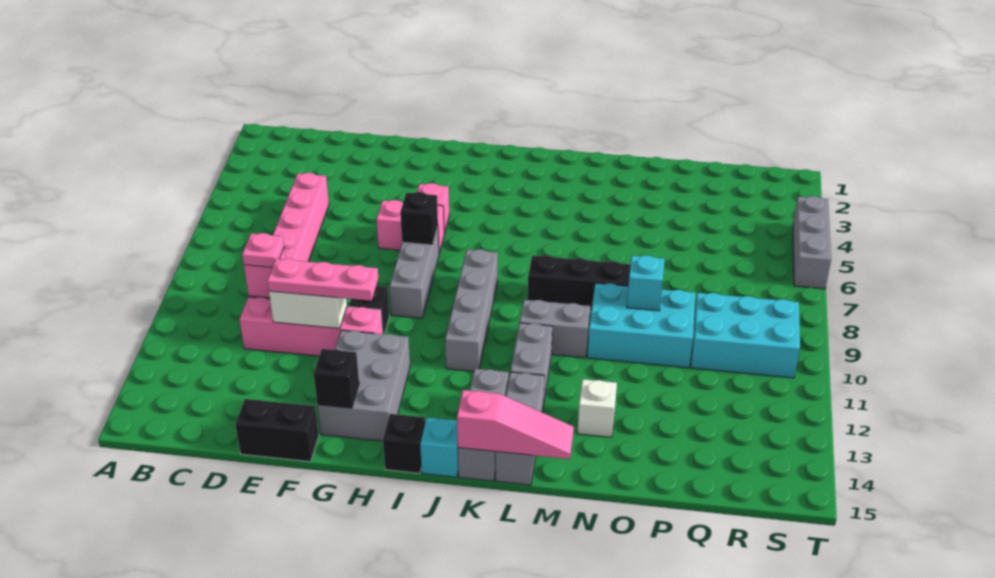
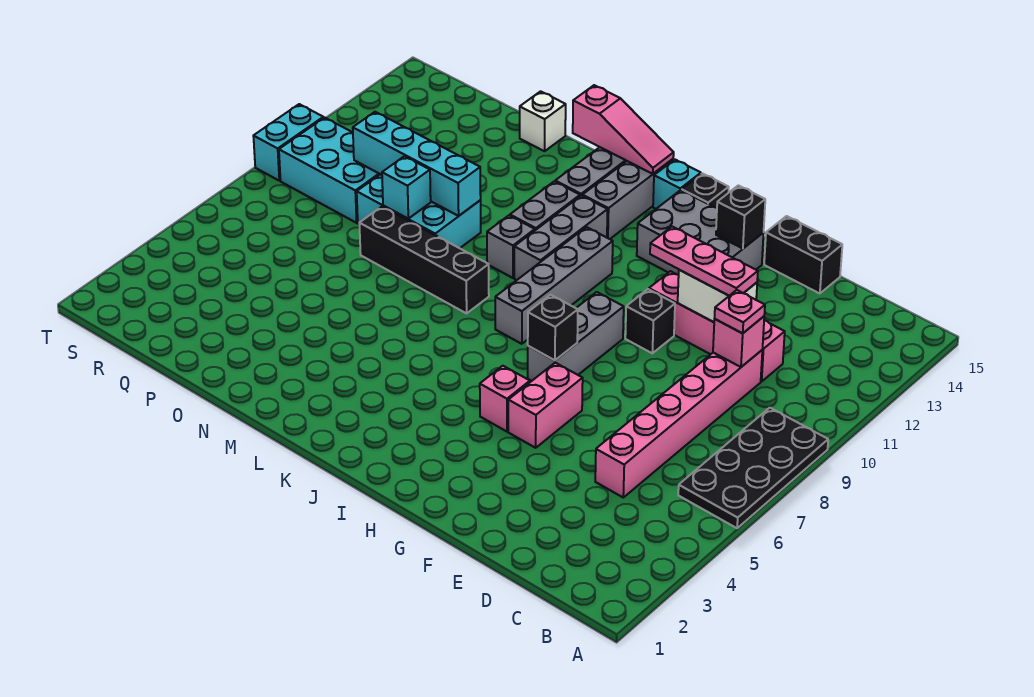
none -> black plate A6:B9 level 1
pink brick G6:H6 level 1 -> pink brick G5:G6 level 1
grey brick G12:H14 level 1 -> grey brick G13:I14 level 1
pink slope K15:M15 level 2 top K -> pink slope K15:M15 level 2 top M
grey brick L10:M10 level 1 -> grey brick L10 level 1
none -> cyan brick N10:Q10 level 2
white brick N13 level 1 -> white brick O15 level 1
grey brick T4:T6 level 1 -> grey brick K10:K12 level 1
none -> cyan brick T9:T10 level 1

